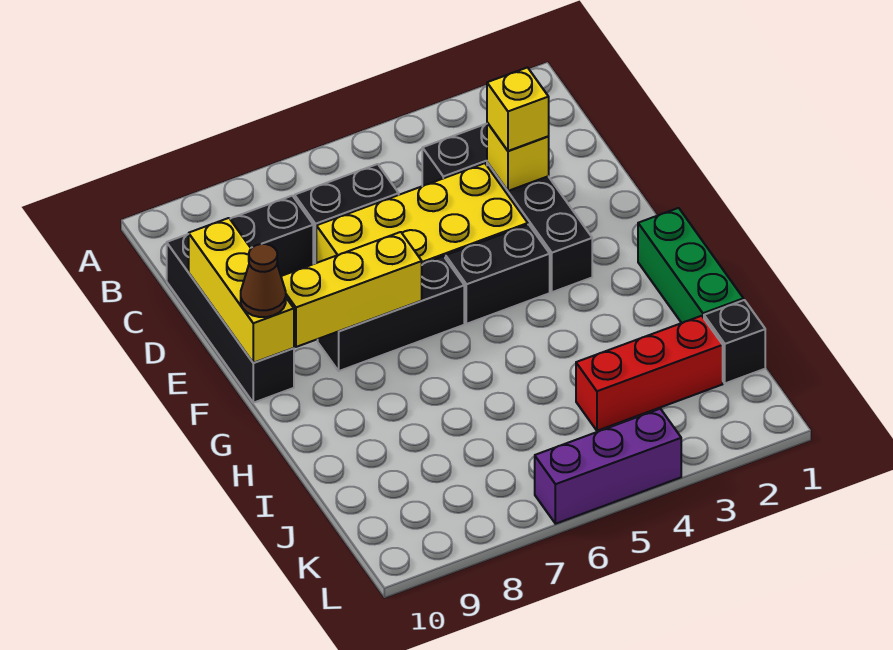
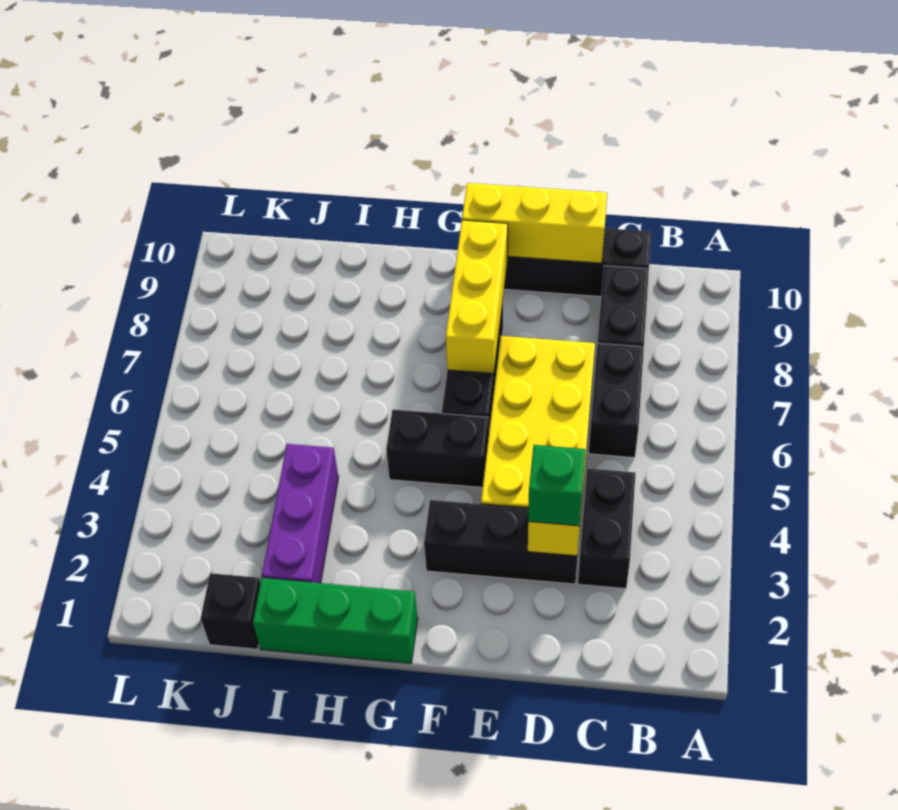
yellow brick D3 level 3 -> green brick D3 level 3
black brick F4:F5 level 1 -> black brick F5:G5 level 1
brown cone F10 level 3 -> none
red brick J2:J4 level 1 -> none
purple brick L4:L6 level 1 -> purple brick I2:I4 level 1

